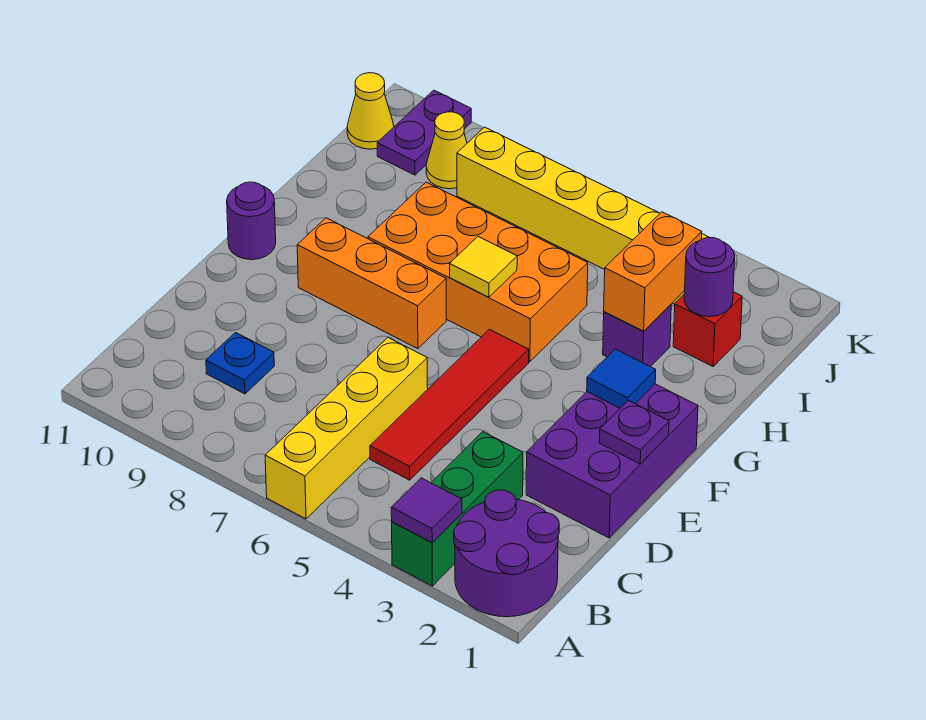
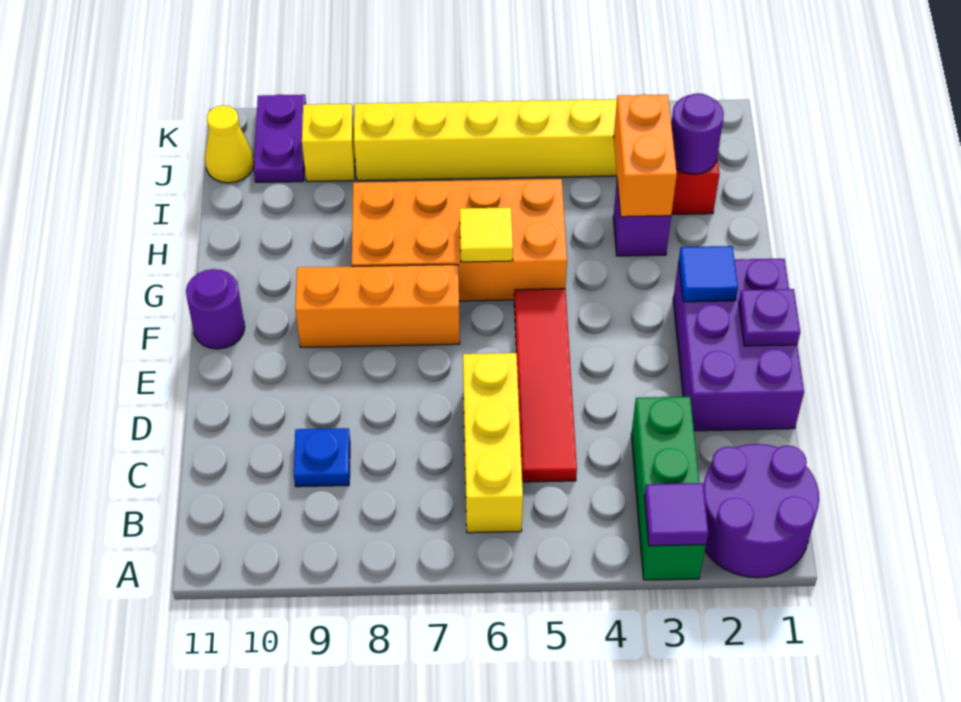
yellow brick A6:D6 level 1 -> yellow brick B6:D6 level 1
yellow cone J9 level 1 -> yellow brick J9 level 1

